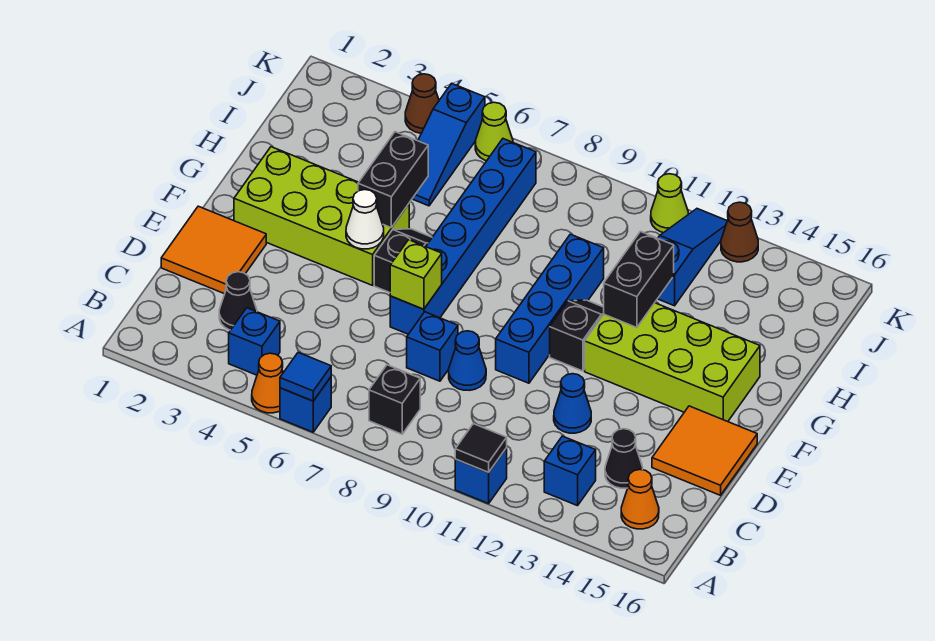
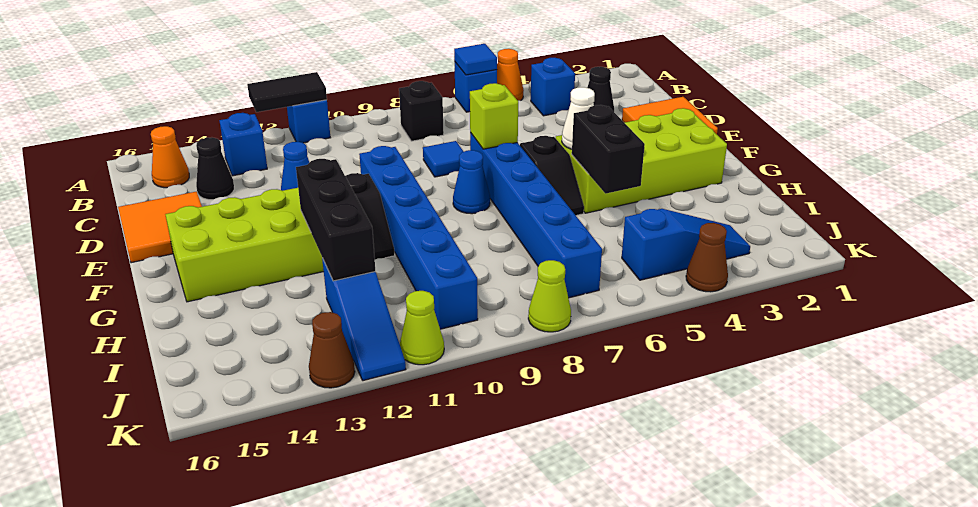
black tile A11 level 2 -> black tile A11:A12 level 2
blue brick D8 level 1 -> blue tile D8 level 1
blue cone D9 level 1 -> blue cone F8 level 1
blue brick E10:H10 level 1 -> blue brick E10:J10 level 1
black brick G12:H12 level 2 -> black brick G12:I12 level 2
blue slope I5:K5 level 1 top K -> blue slope J3:J5 level 1 top 5
lime cone K6 level 1 -> lime cone K8 level 1

